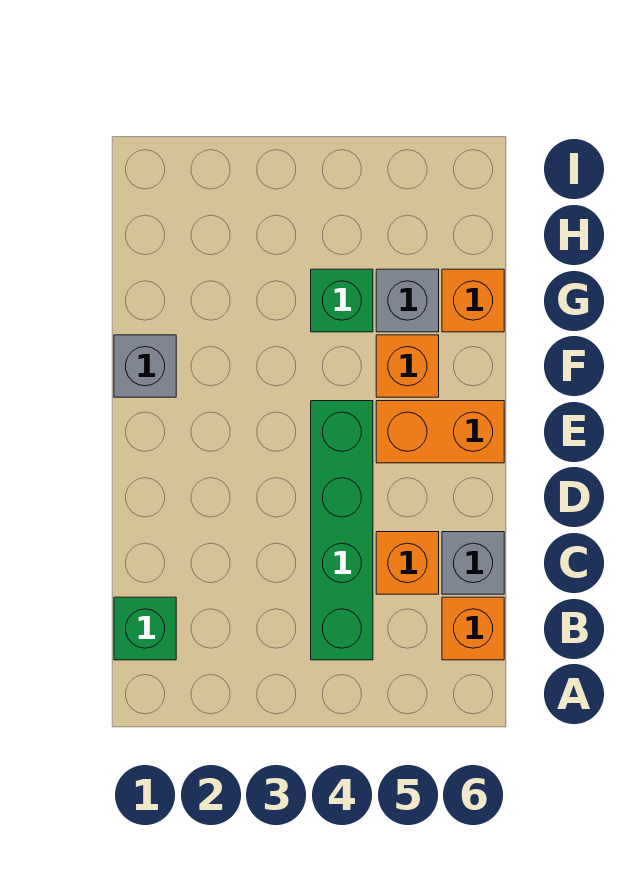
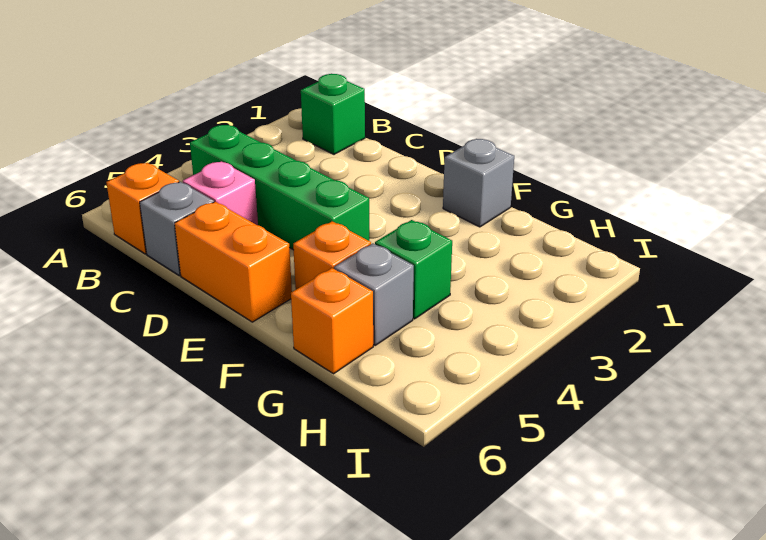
orange brick C5 level 1 -> pink brick C5 level 1
orange brick E5:E6 level 1 -> orange brick D6:E6 level 1

